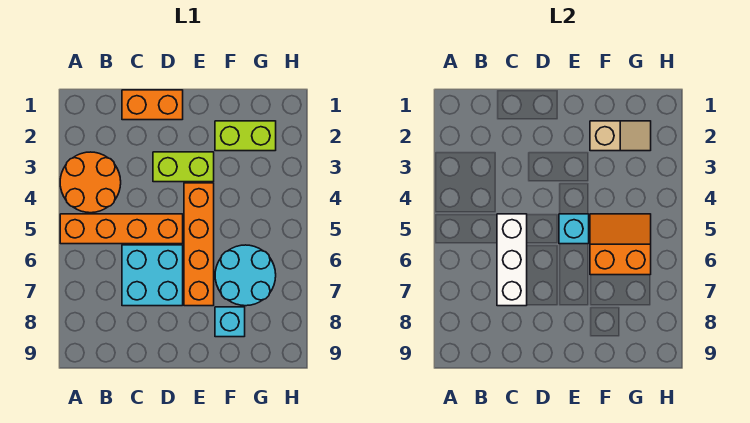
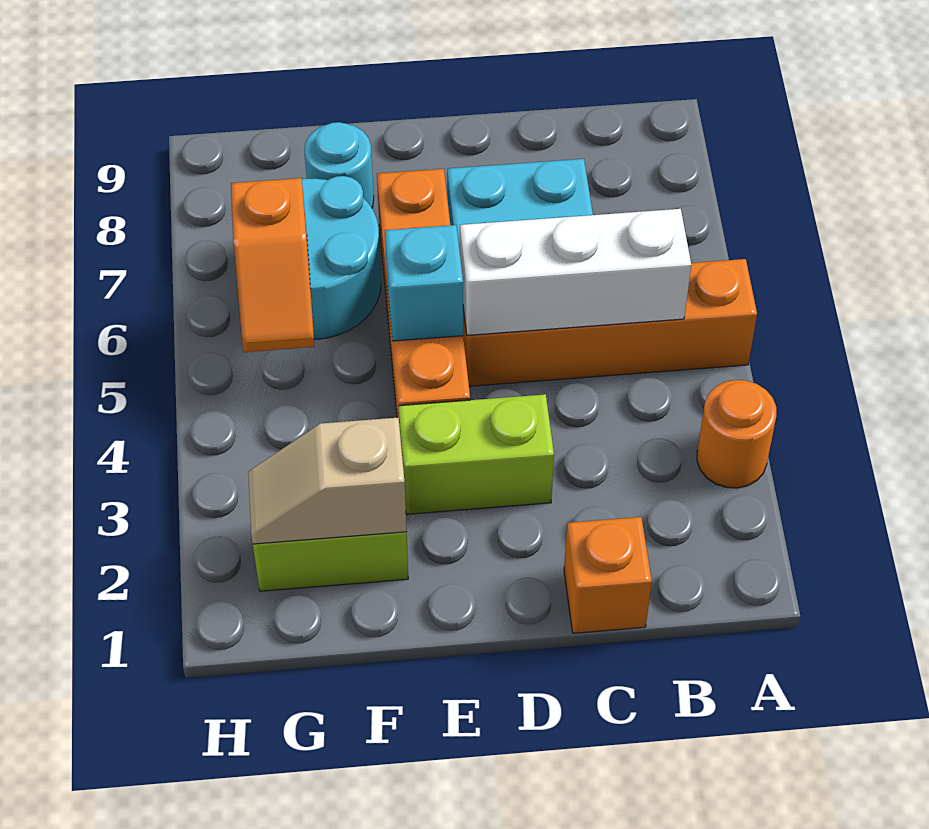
orange round brick A3:B4 level 1 -> orange round brick A3 level 1
orange brick C1:D1 level 1 -> orange brick C1 level 1
white brick C5:C7 level 2 -> white brick B5:D5 level 2
orange slope F5:G6 level 2 top 6 -> orange slope G5:G6 level 2 top 6
cyan brick F8 level 1 -> cyan round brick F8 level 1

